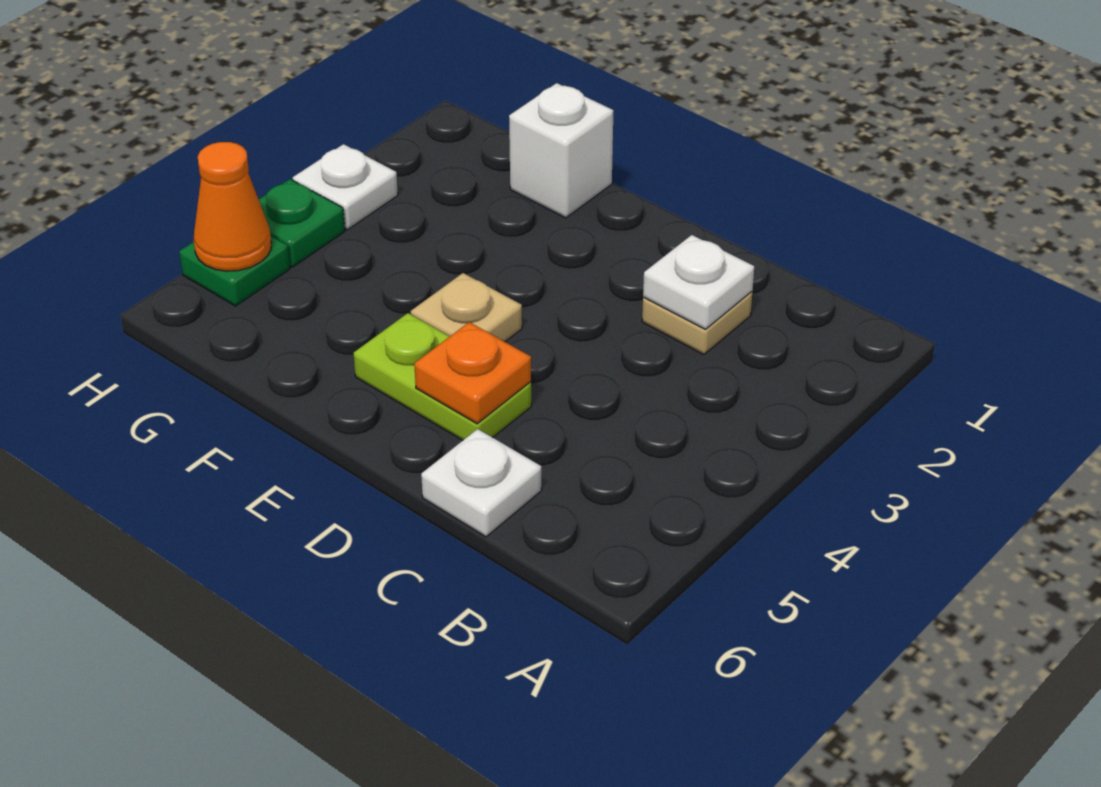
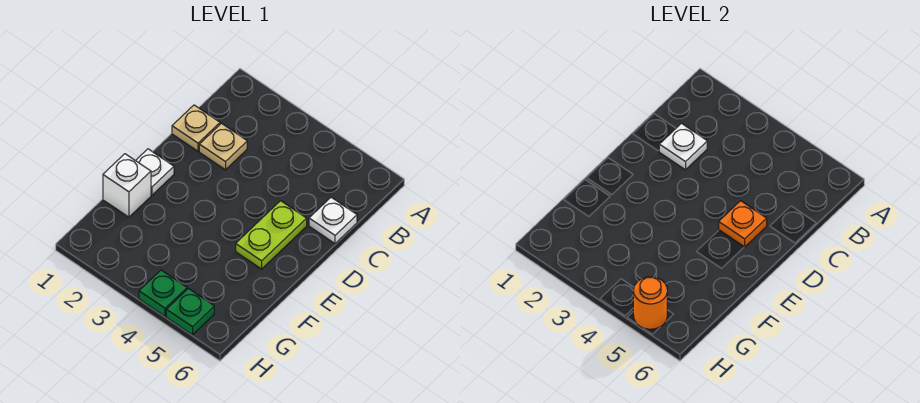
tan plate E4 level 1 -> tan plate C1 level 1
white plate H3 level 1 -> white plate E1 level 1
orange cone H5 level 2 -> orange round brick H5 level 2

